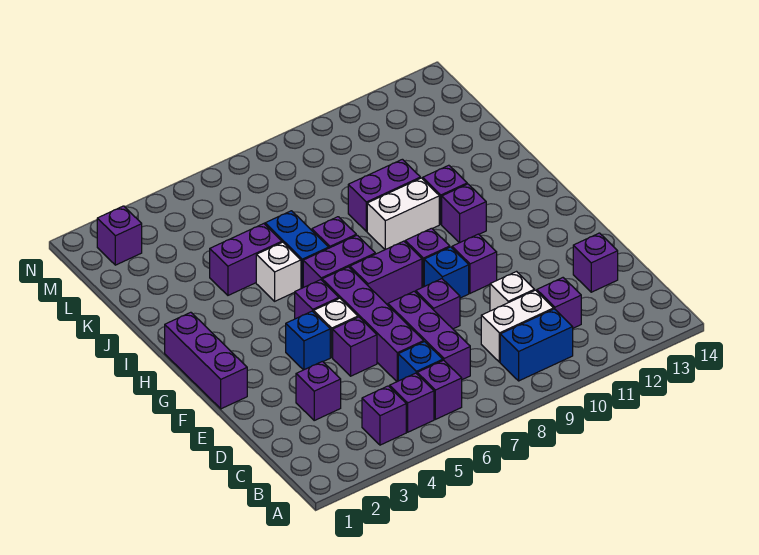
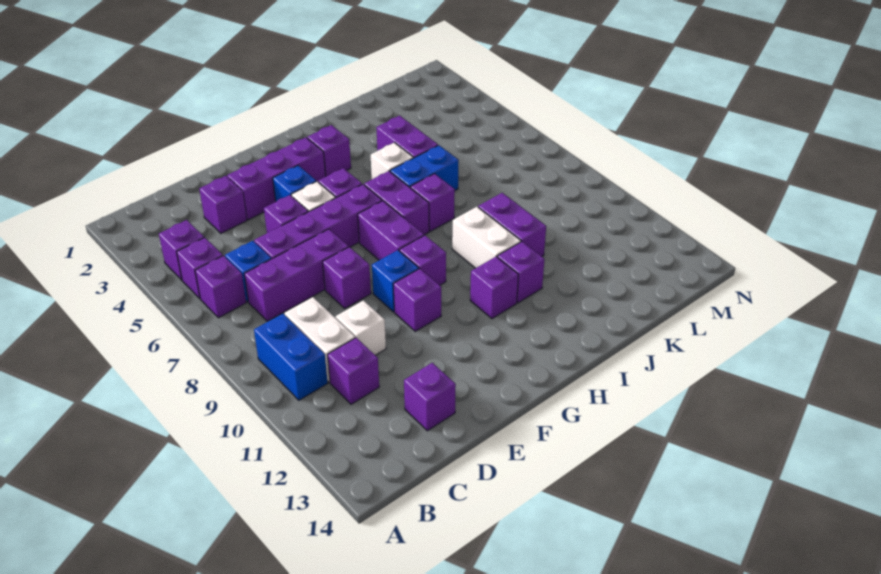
purple brick F1:H1 level 1 -> purple brick E3:G3 level 1
purple brick M2 level 1 -> purple brick H3 level 1

